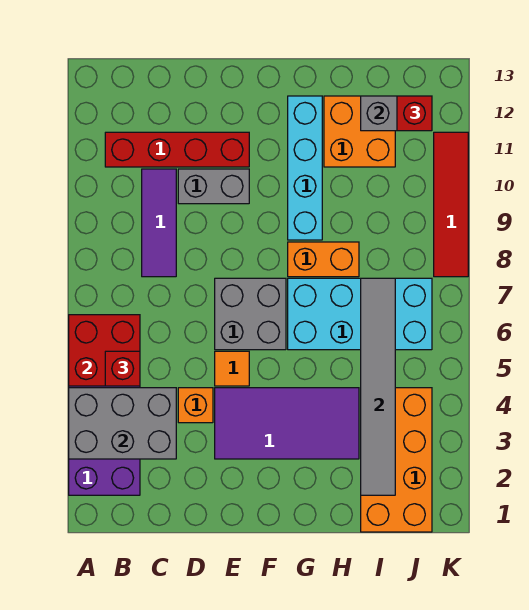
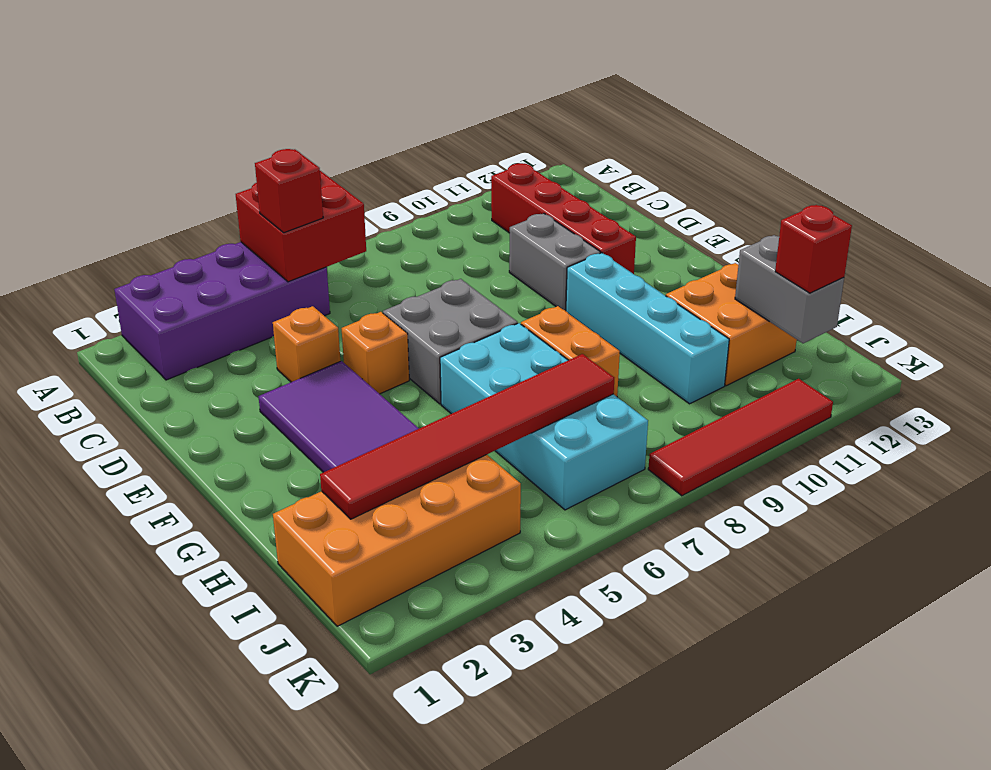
grey brick A3:C4 level 2 -> none
purple tile C8:C10 level 1 -> none
orange tile E5 level 1 -> orange brick E5 level 1
cyan brick G9:G12 level 1 -> cyan brick F10:I10 level 1
grey tile I2:I7 level 2 -> red tile I2:I7 level 2

